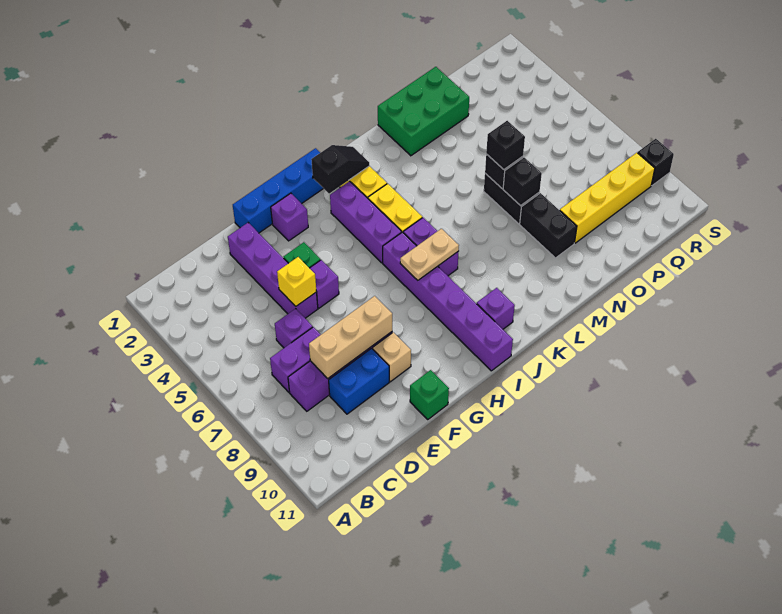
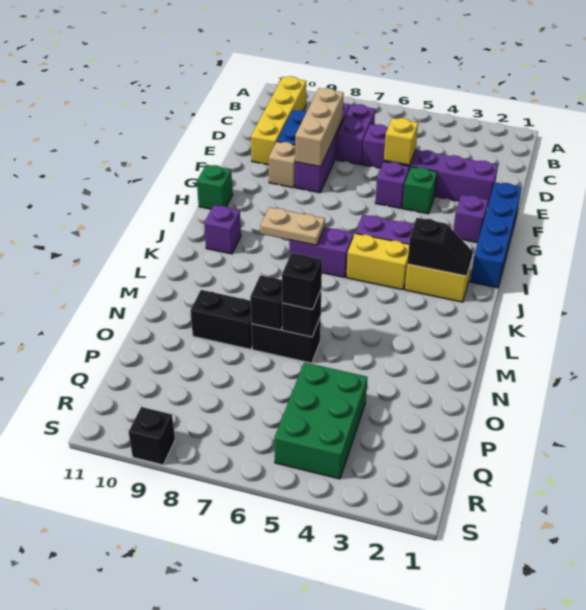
green brick F11 level 1 -> green brick H11 level 1
black slope I2:J2 level 2 top I -> black slope J2:J3 level 2 top 3
purple brick I6:I11 level 1 -> none
tan plate I7:J7 level 2 -> tan plate J7:J8 level 2
green brick M1:O2 level 1 -> green brick P4:R5 level 1
yellow brick O9:R9 level 1 -> yellow brick B10:E10 level 1

